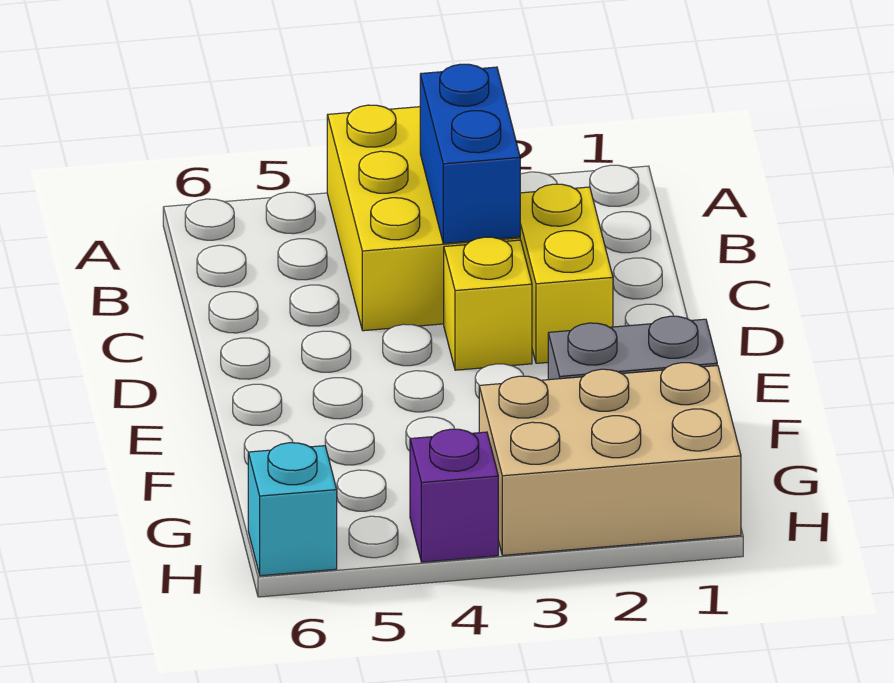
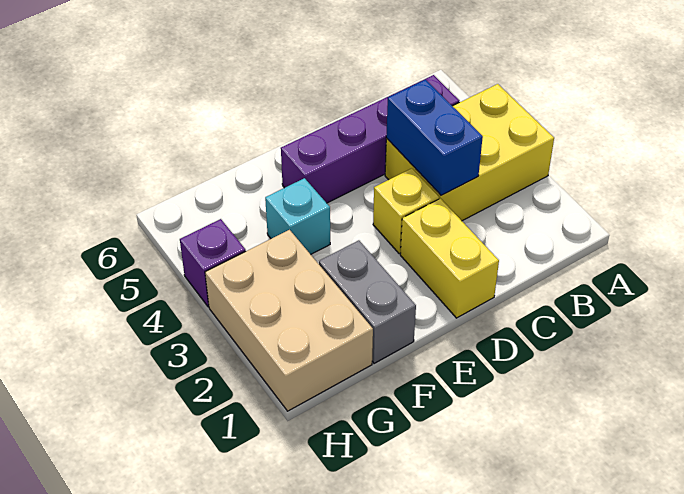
blue brick B3:C3 level 2 -> blue brick C3:C4 level 2
none -> purple brick B5:E5 level 1
yellow brick C2:D2 level 1 -> yellow brick D1:D2 level 1
cyan brick H6 level 1 -> cyan brick F4 level 1

